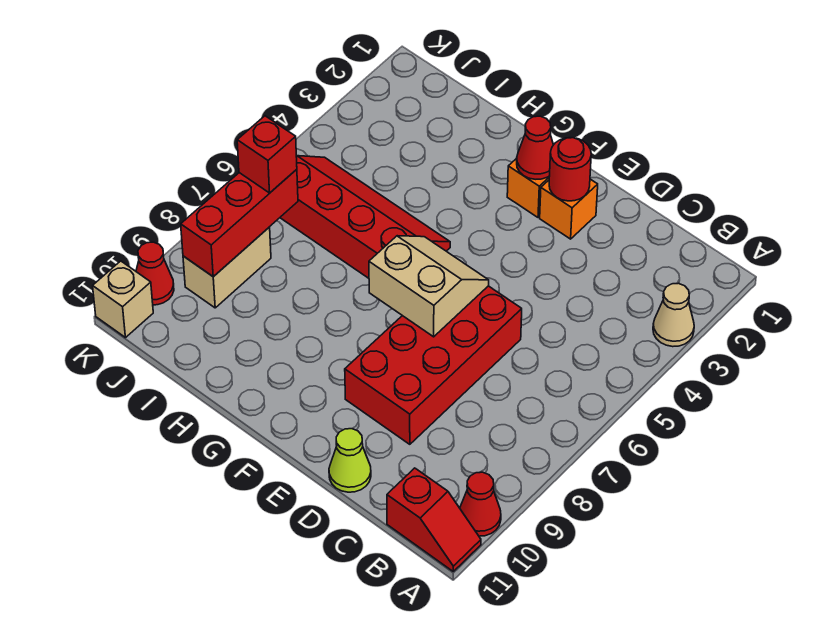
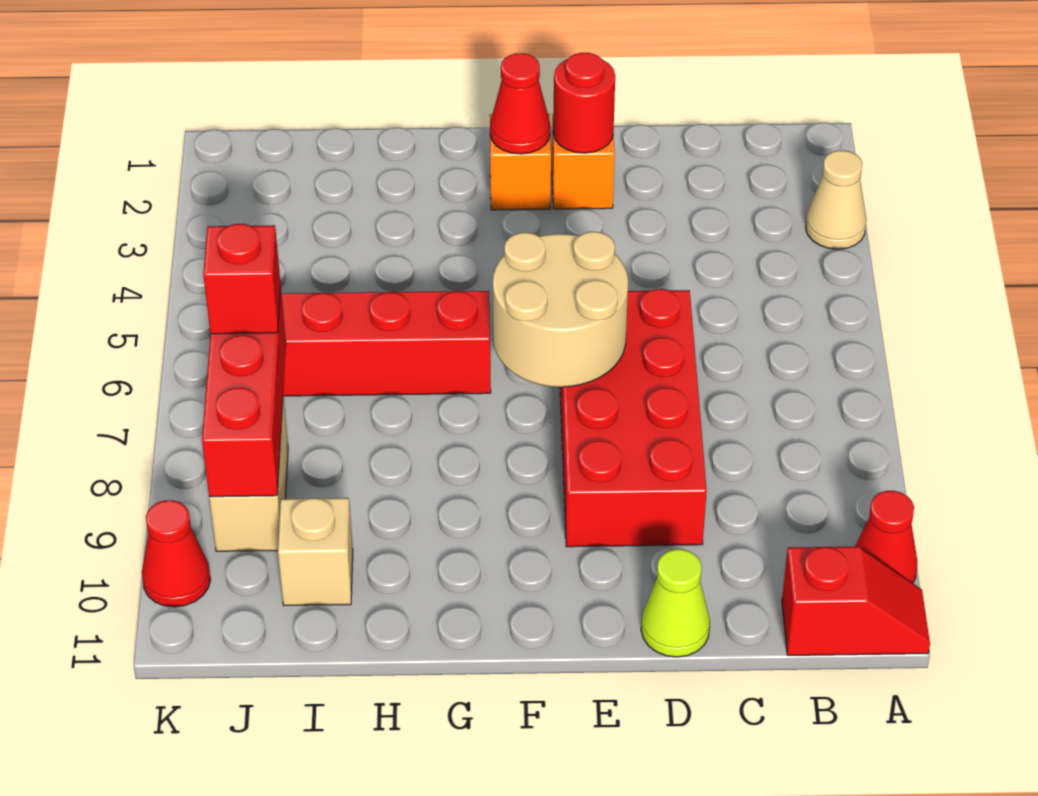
tan slope E6:F7 level 2 top 7 -> tan round brick E6:F7 level 2
tan brick K11 level 1 -> tan brick I10 level 1

